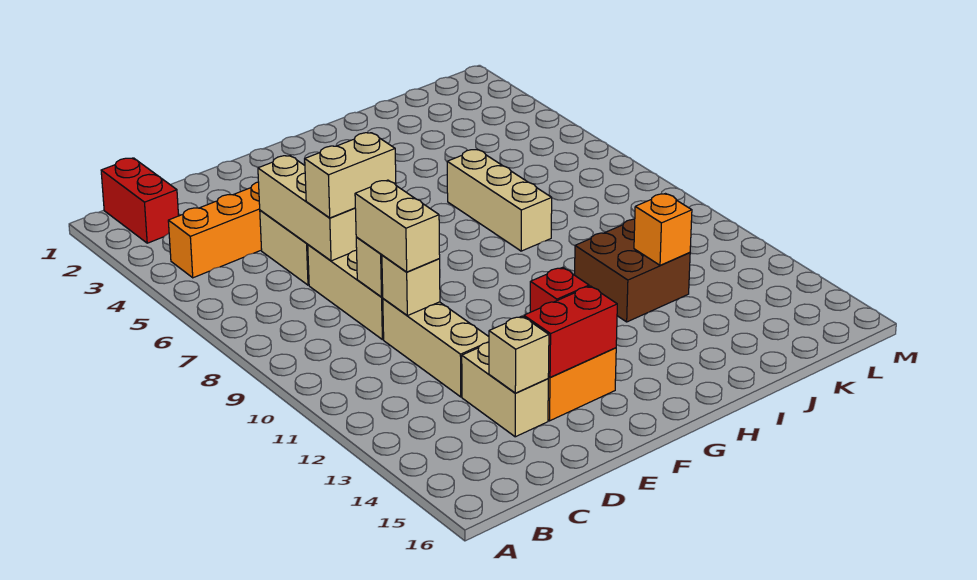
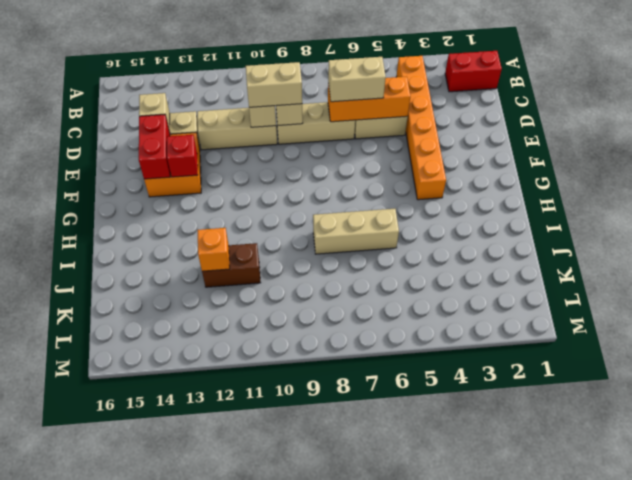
tan brick D5:D7 level 2 -> orange brick D5:D7 level 2
tan brick D7:E7 level 3 -> tan brick D6:D7 level 3
brown brick I11:J12 level 1 -> brown brick J11:J12 level 1

